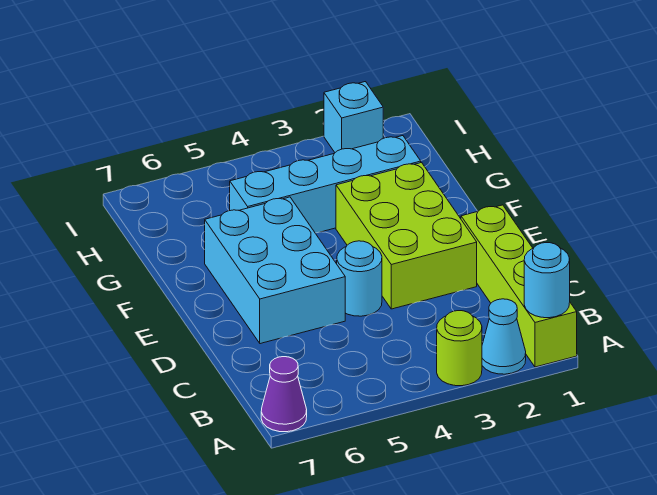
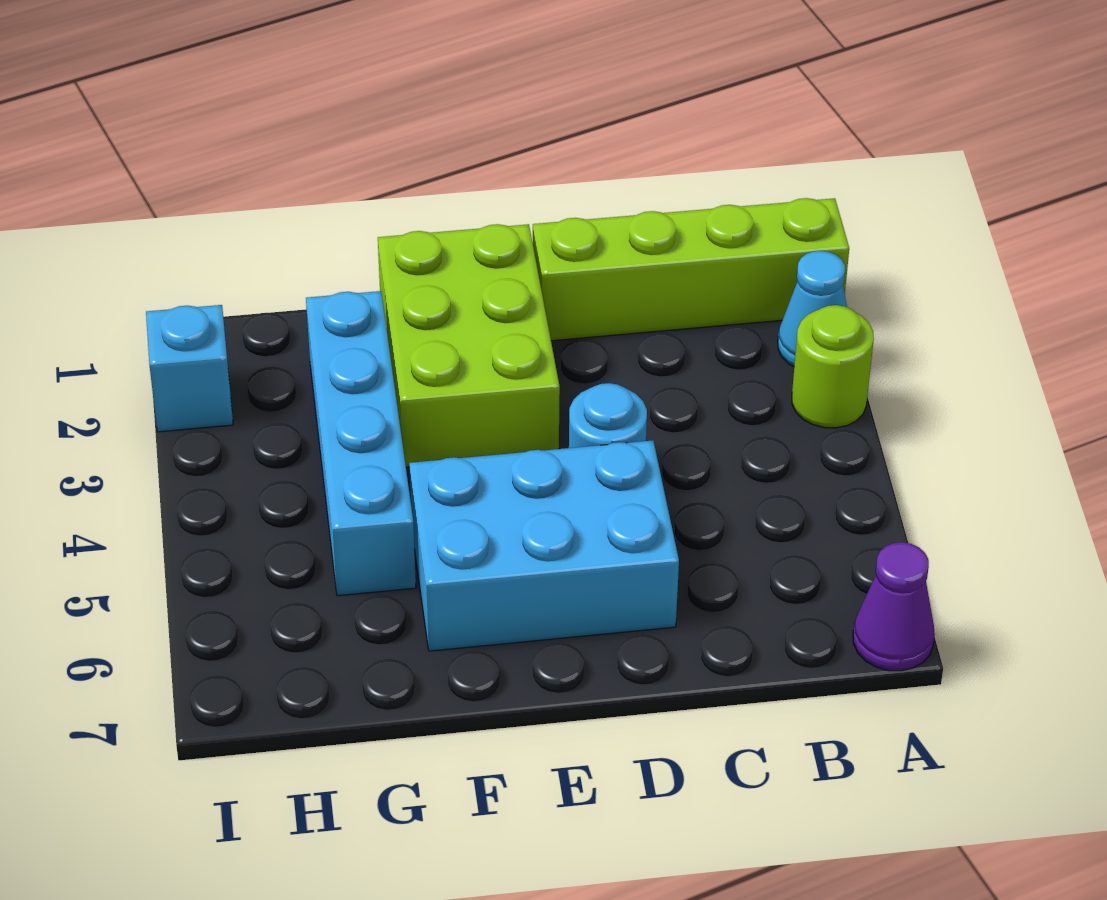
cyan round brick A1 level 2 -> none
lime brick D2:F3 level 1 -> lime brick E1:F3 level 1

